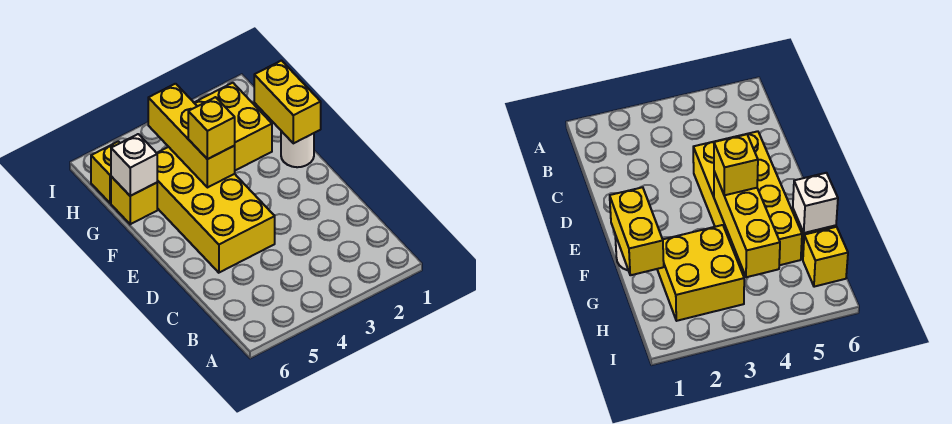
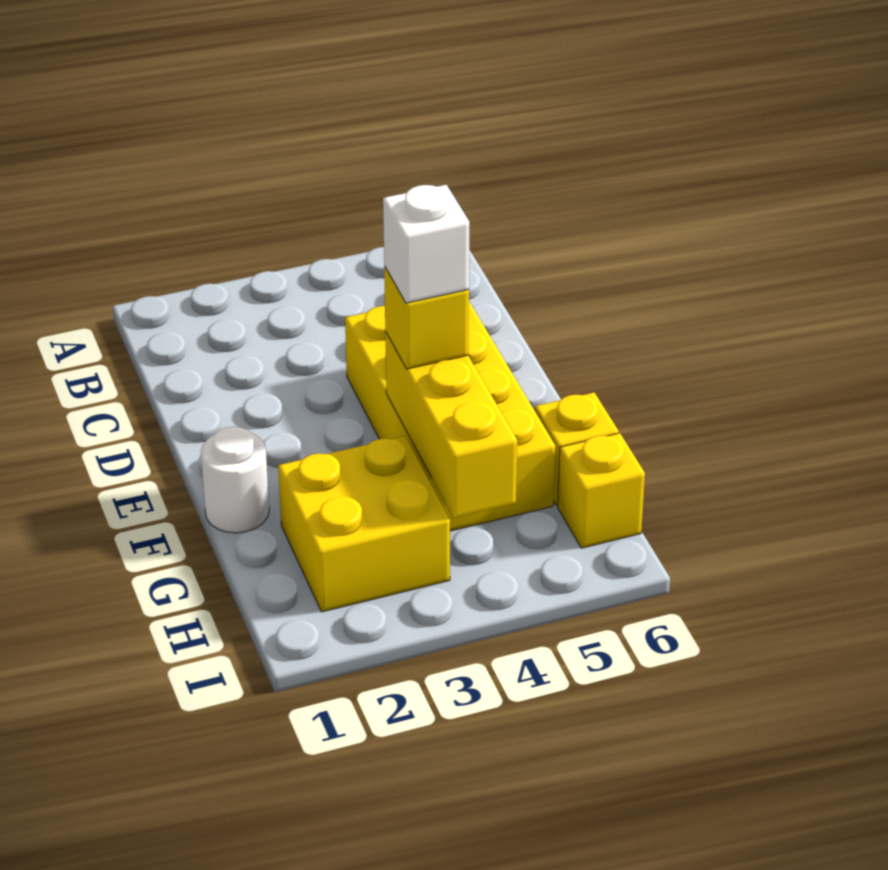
yellow brick F1:G1 level 2 -> none
white brick G6 level 2 -> white brick F4 level 4

